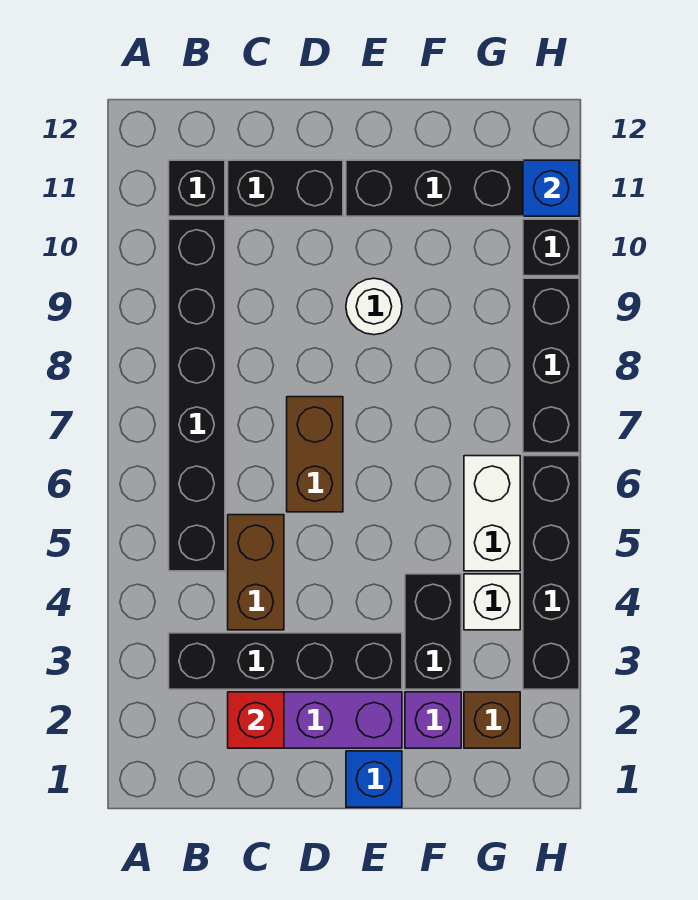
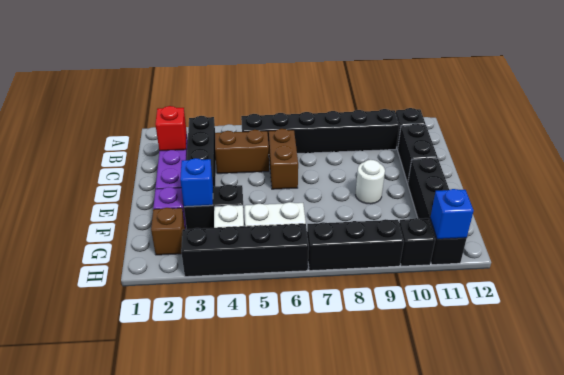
brown brick D6:D7 level 1 -> brown brick C6:D6 level 1
blue brick E1 level 1 -> blue brick F3 level 2

